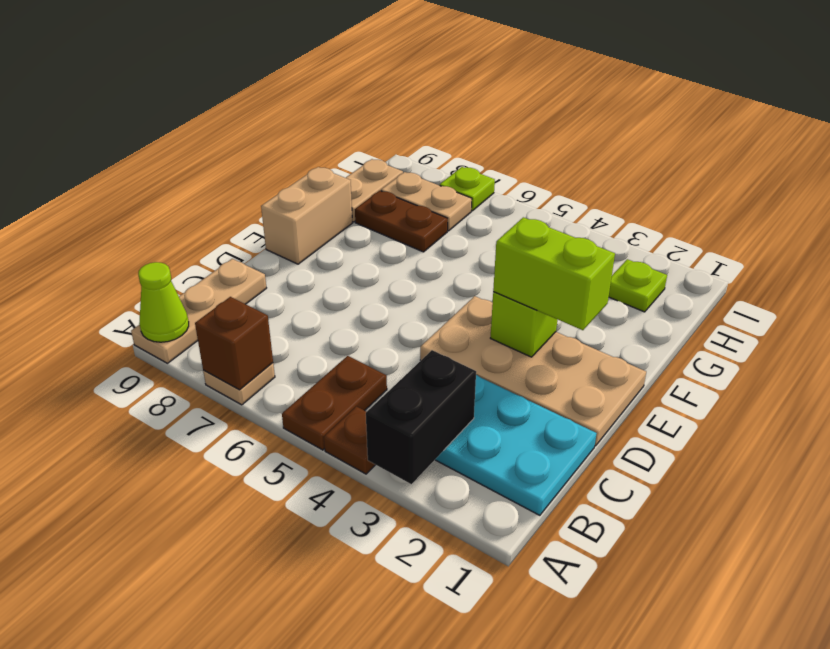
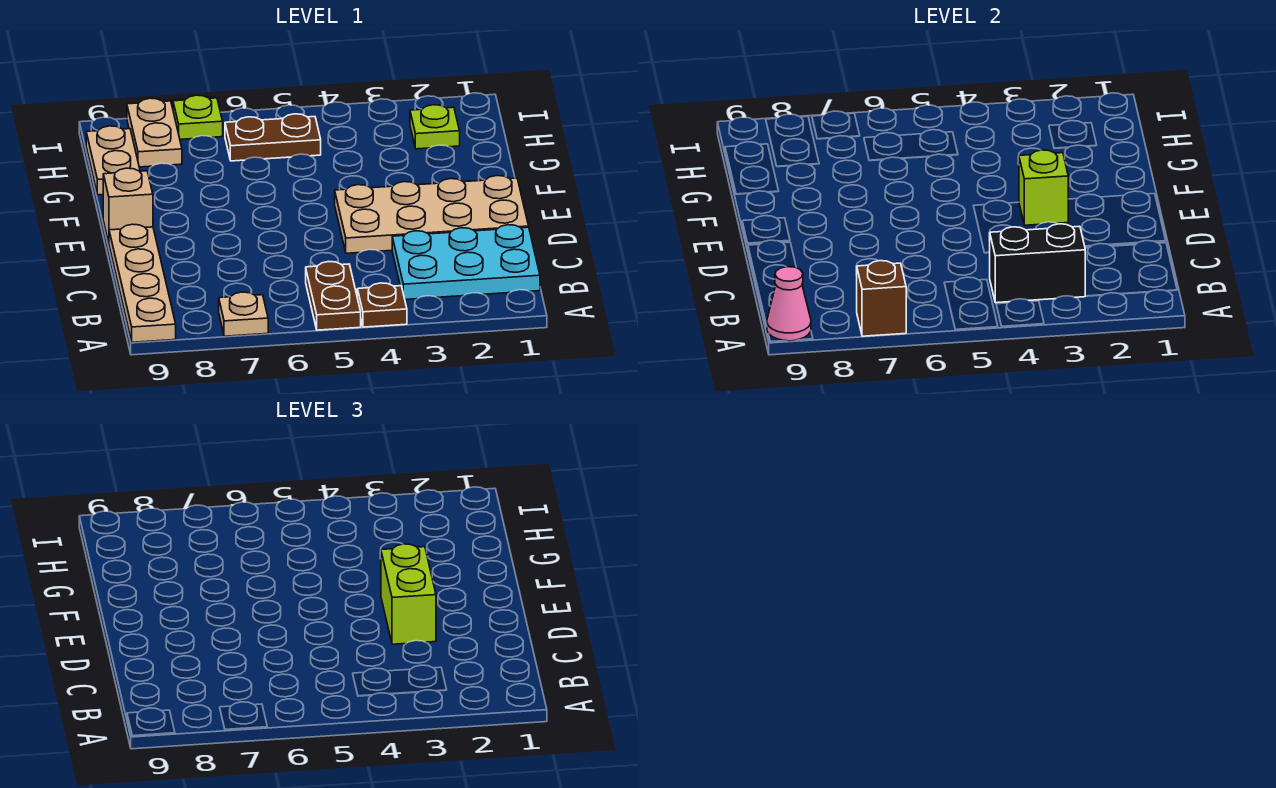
black brick A3:B3 level 2 -> black brick B3:B4 level 2
tan plate A9:C9 level 1 -> tan plate A9:D9 level 1
lime cone A9 level 2 -> pink cone A9 level 2
lime brick E2:E3 level 3 -> lime brick D3:E3 level 3
tan brick E9:F9 level 1 -> tan brick E9 level 1
brown plate G7:G8 level 1 -> brown plate H5:H6 level 1
tan plate H7:H8 level 1 -> tan plate H8:I8 level 1

